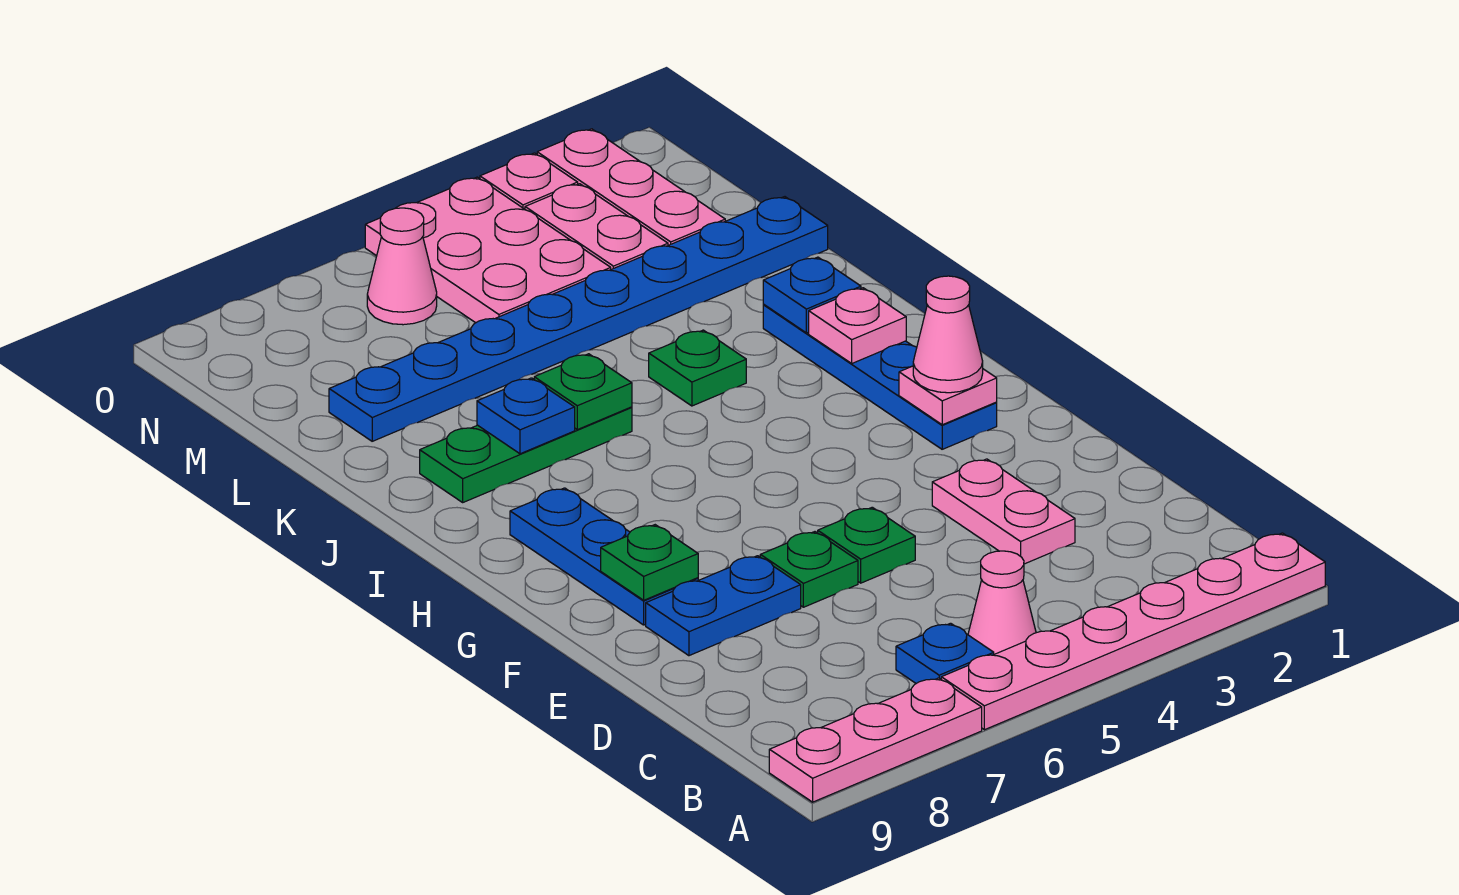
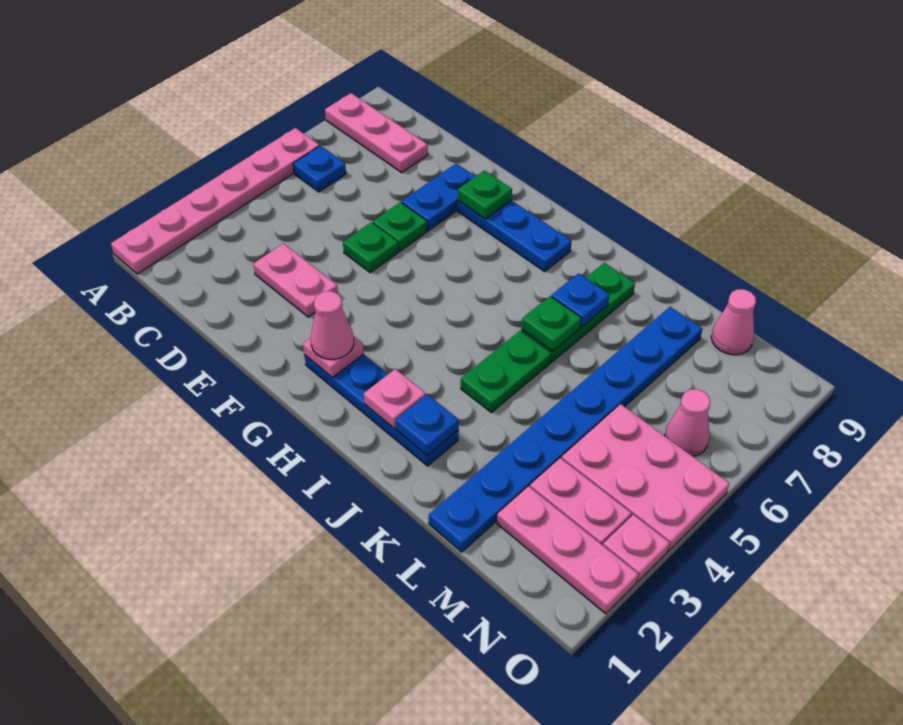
pink plate A7:A9 level 1 -> pink plate A8:C8 level 1
pink cone B5 level 1 -> pink cone M9 level 1
green plate J4 level 1 -> green plate J4:J5 level 1

